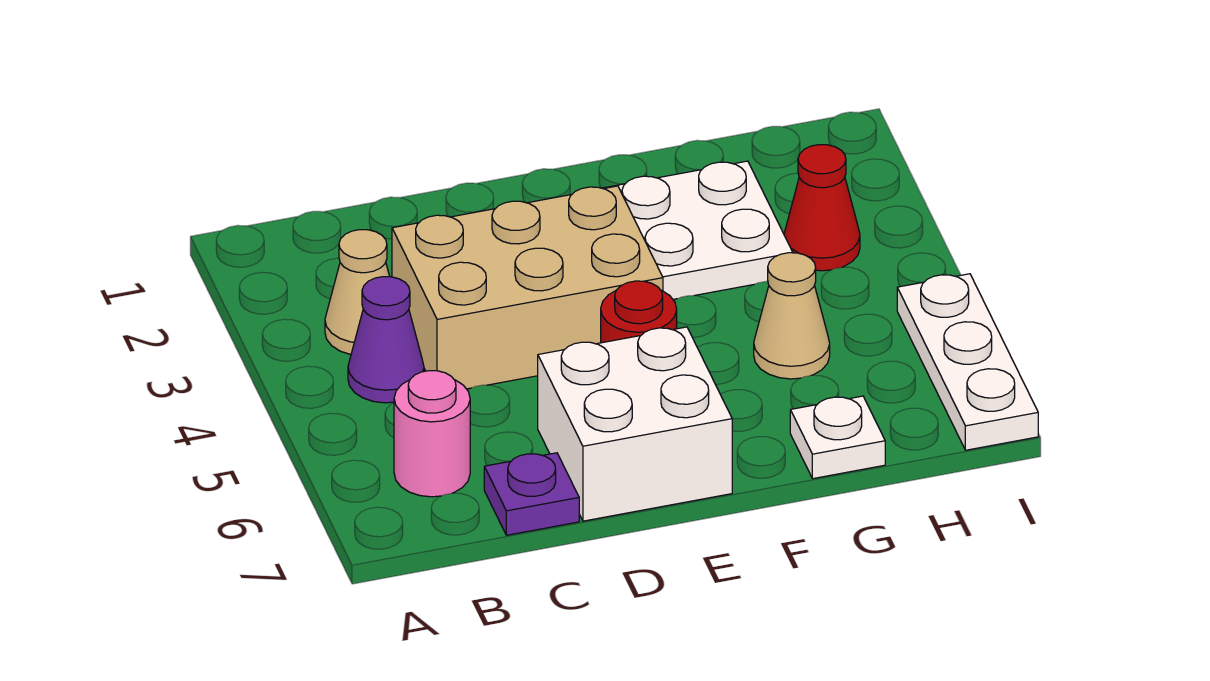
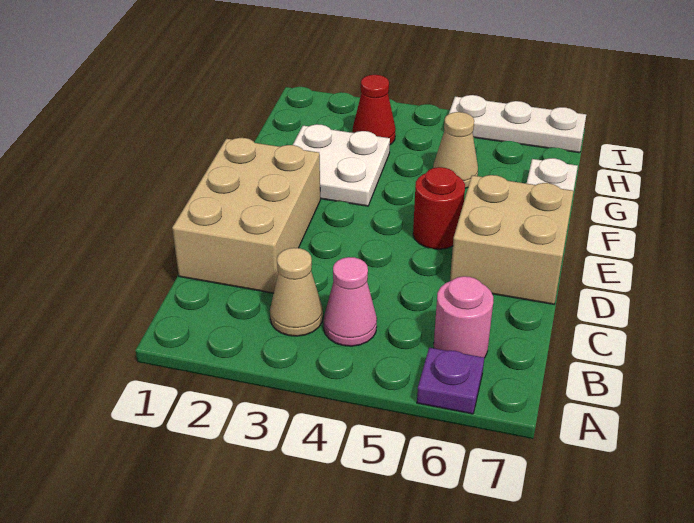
purple cone B4 level 1 -> pink cone B4 level 1
tan brick C3:E4 level 1 -> tan brick C1:E2 level 1
purple plate C7 level 1 -> purple plate A6 level 1
white brick D6:E7 level 1 -> tan brick D6:E7 level 1

